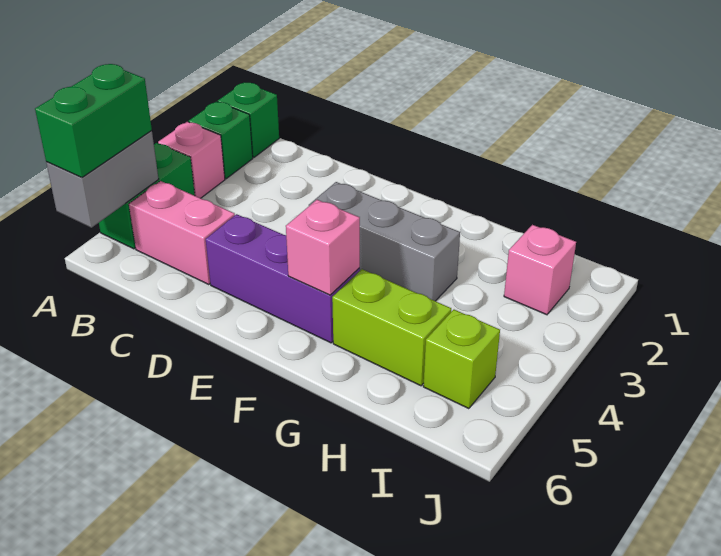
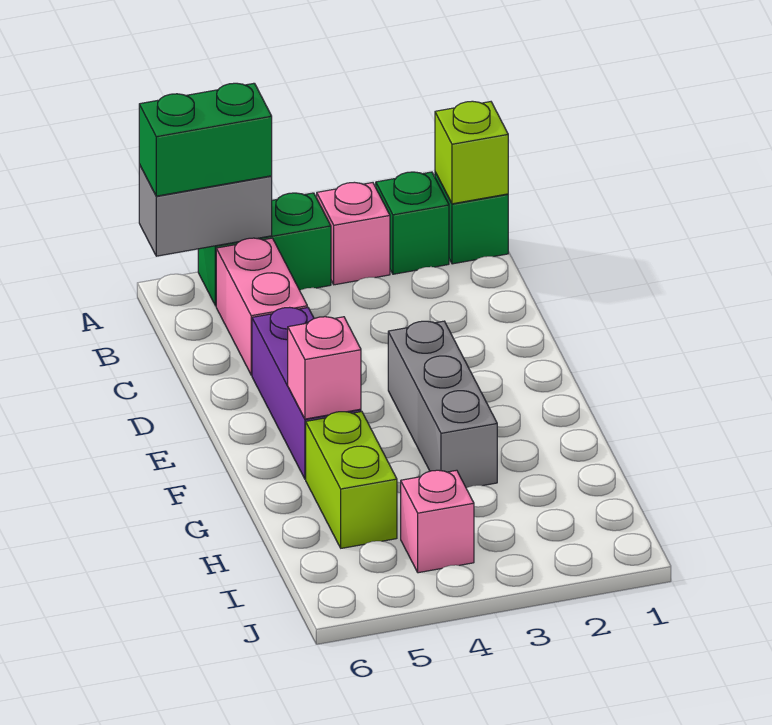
pink brick I2 level 1 -> pink brick I4 level 1
lime brick I5 level 1 -> lime brick A1 level 2

